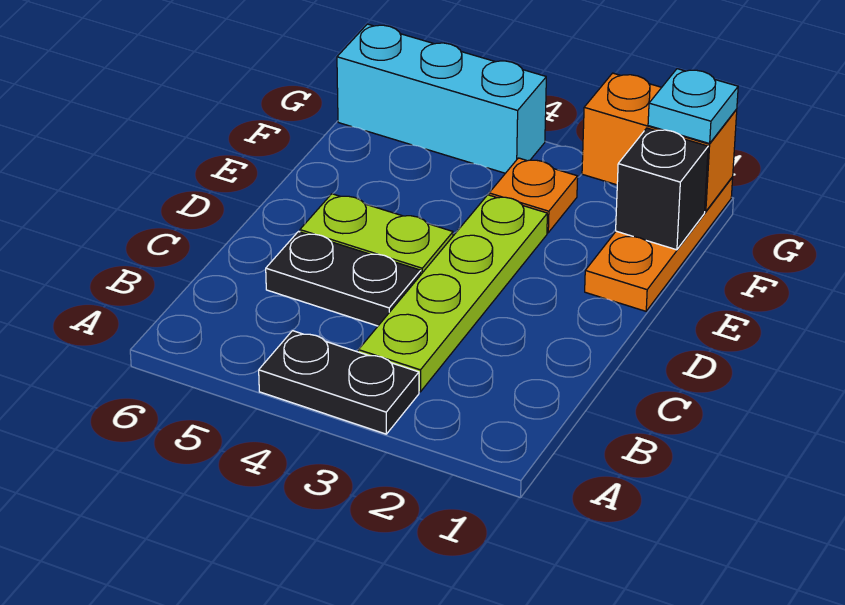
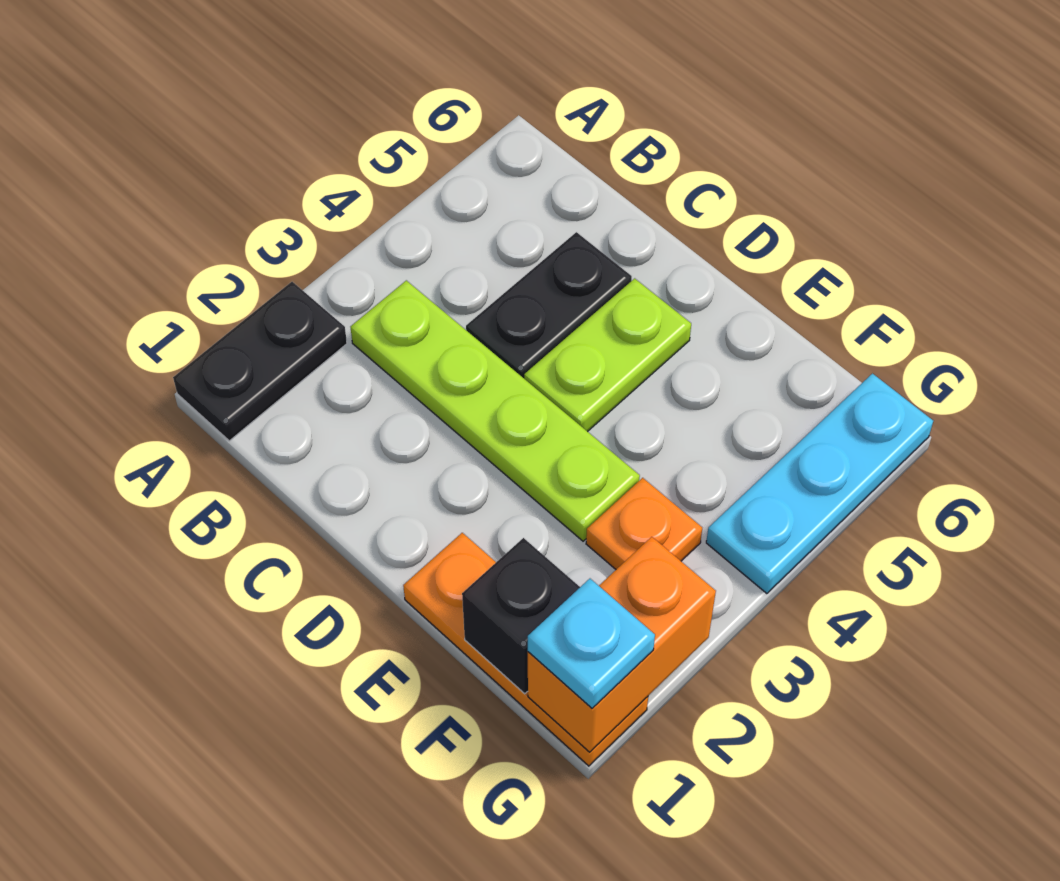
black plate A3:A4 level 1 -> black plate A1:A2 level 1
cyan brick G4:G6 level 1 -> cyan plate G4:G6 level 1

